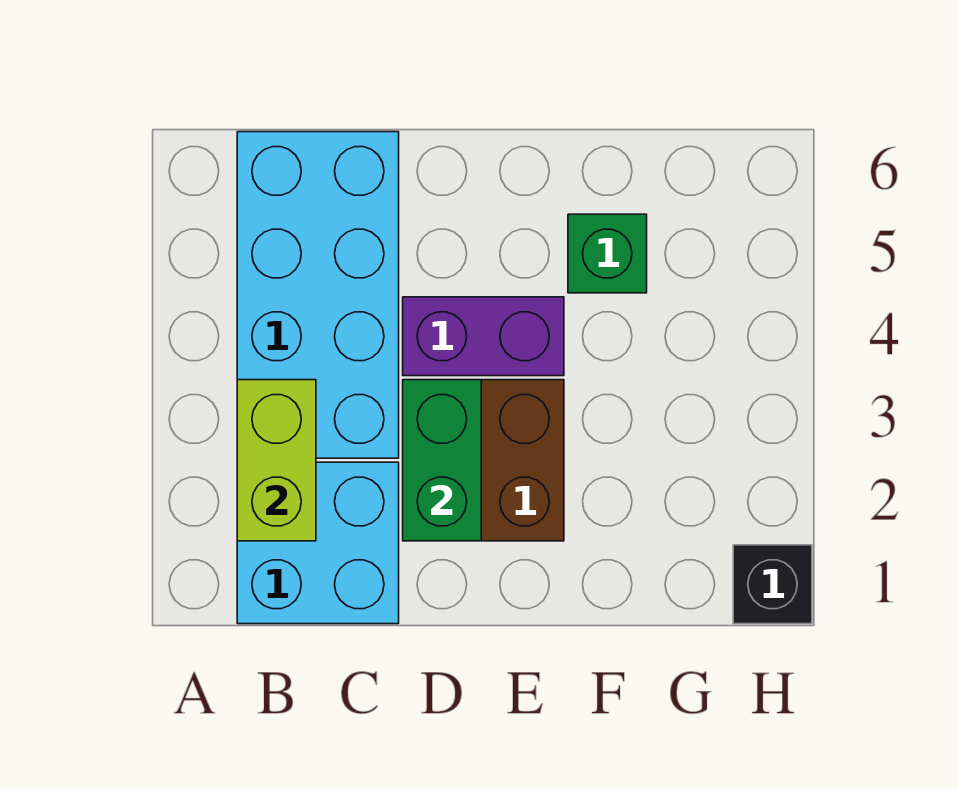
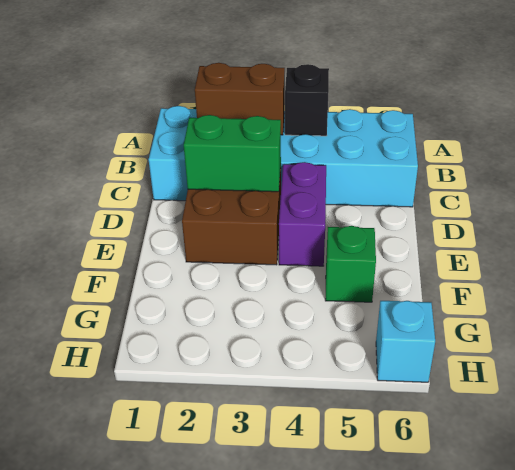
lime brick B2:B3 level 2 -> brown brick B2:B3 level 2
black brick H1 level 1 -> black brick B4 level 2
none -> cyan brick H6 level 1

